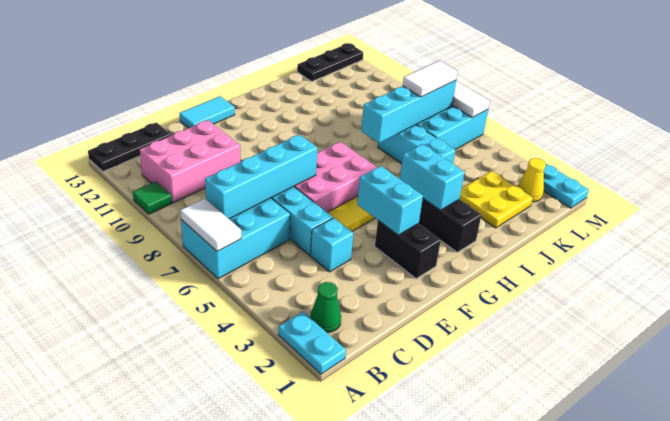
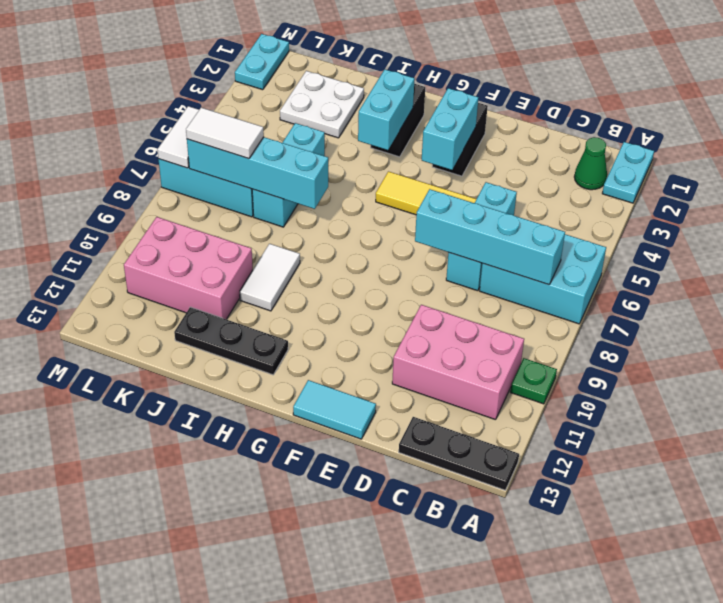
white tile A6:A7 level 2 -> white tile I9:I10 level 1
green tile A10 level 1 -> green plate A10 level 1
cyan brick D4 level 1 -> none
pink brick E6:G7 level 1 -> pink brick J10:L11 level 1
yellow plate J2:K3 level 1 -> white plate J2:K3 level 1
black plate K13:M13 level 1 -> black plate H12:J12 level 1
yellow cone L2 level 1 -> none

